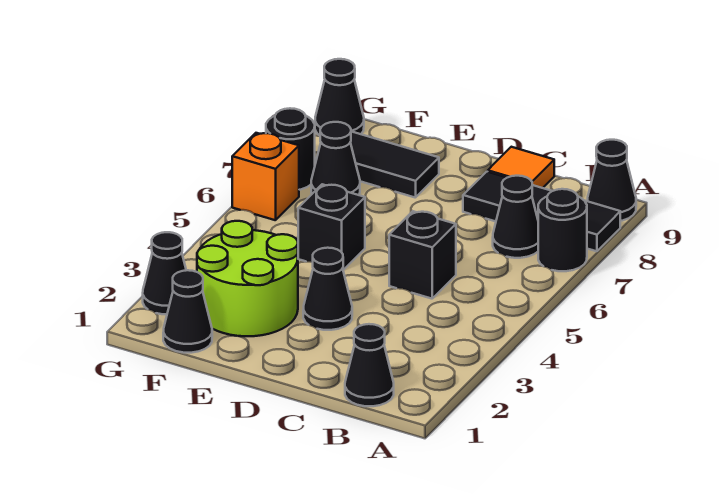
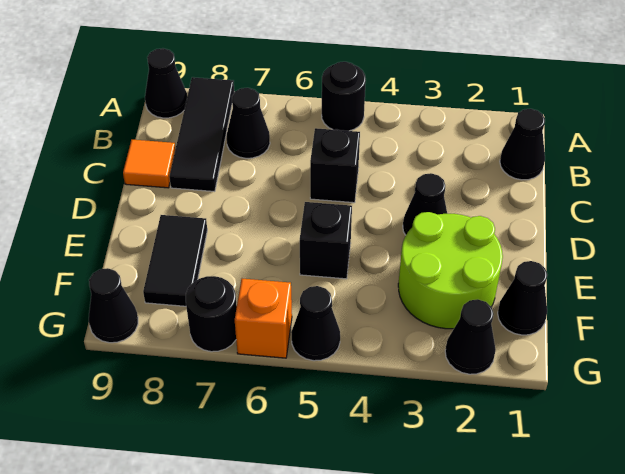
black round brick A7 level 1 -> black round brick A5 level 1
black cone F7 level 1 -> black cone G5 level 1

